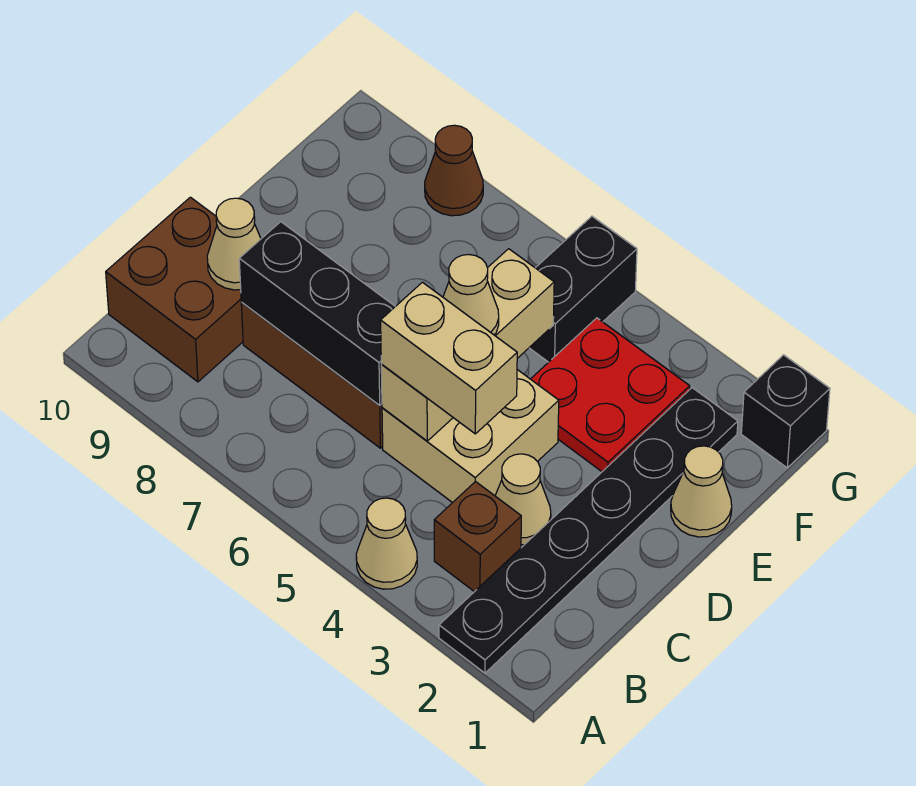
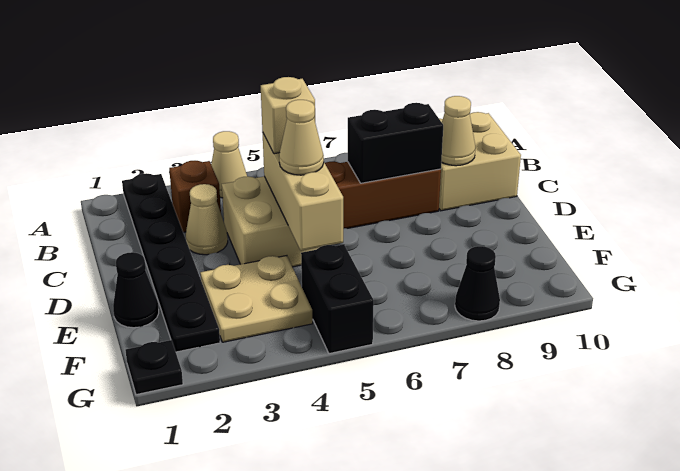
brown brick B9:C10 level 1 -> tan brick B9:C10 level 1
tan brick C4:C5 level 3 -> tan brick C5 level 3
black brick C6:C8 level 2 -> black brick C7:C8 level 2
tan cone E1 level 1 -> black cone E1 level 1
red plate E3:F4 level 1 -> tan plate E3:F4 level 1
black brick G1 level 1 -> black plate G1 level 1
brown cone G8 level 1 -> black cone G8 level 1

